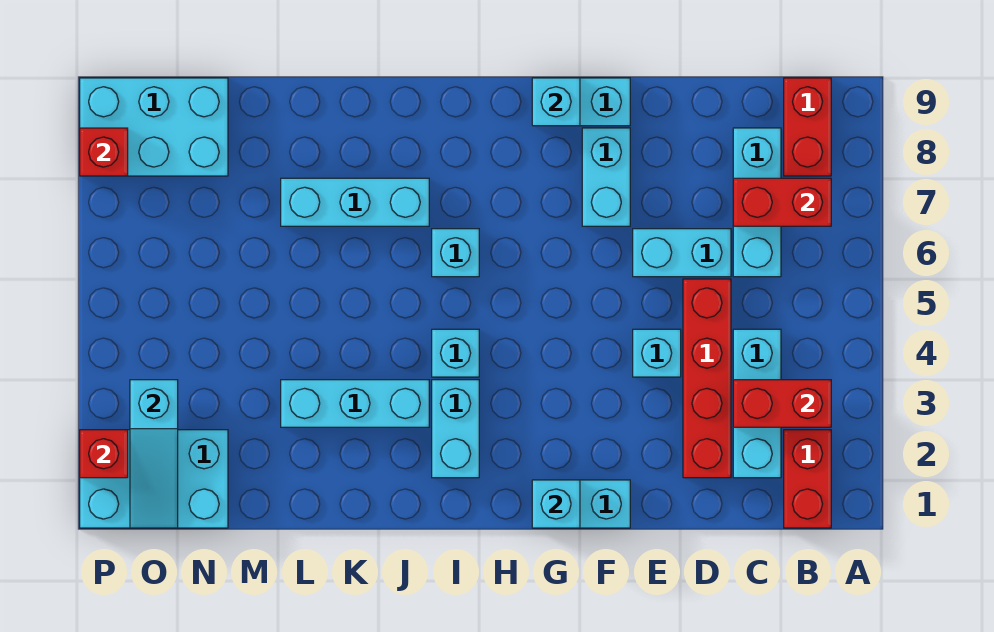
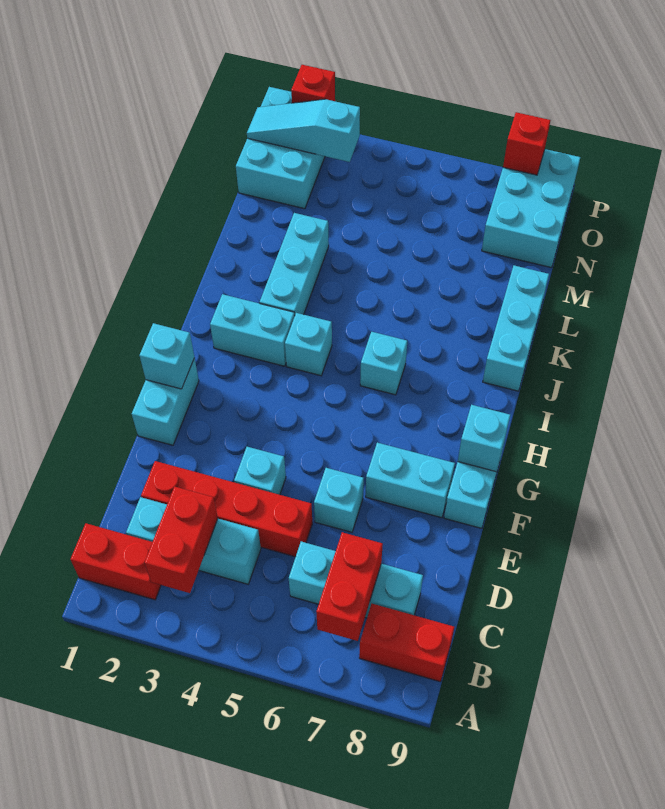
cyan brick D6:E6 level 1 -> cyan brick E6 level 1
cyan brick J7:L7 level 1 -> cyan brick J9:L9 level 1

